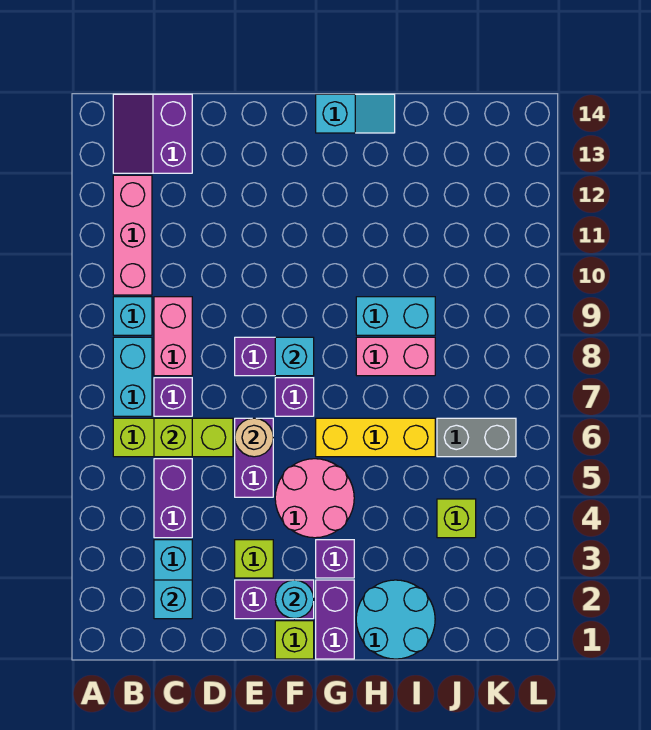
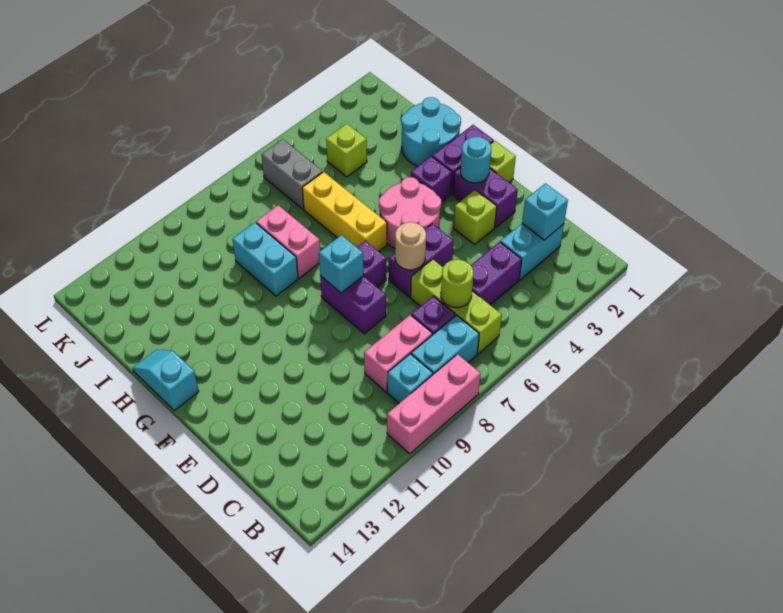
pink brick B10:B12 level 1 -> pink brick A8:A10 level 1
purple slope B13:C14 level 1 top C -> none
lime brick C6 level 2 -> lime round brick C6 level 2

